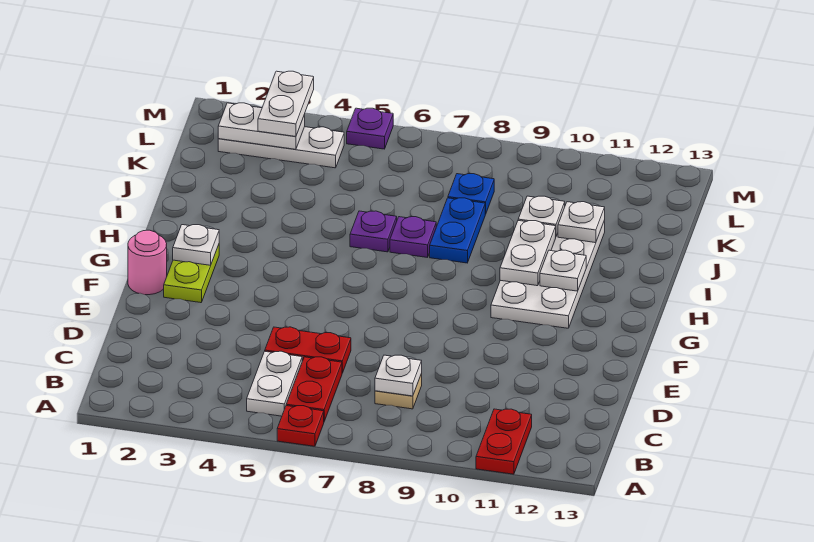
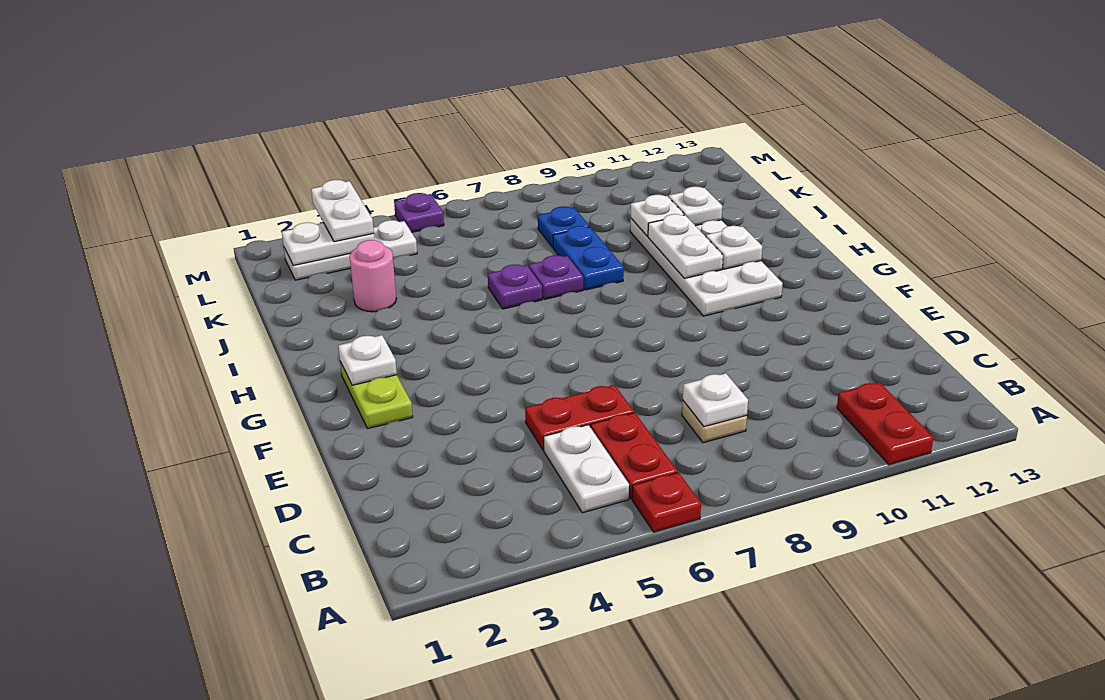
pink round brick F1 level 1 -> pink round brick J3 level 1

